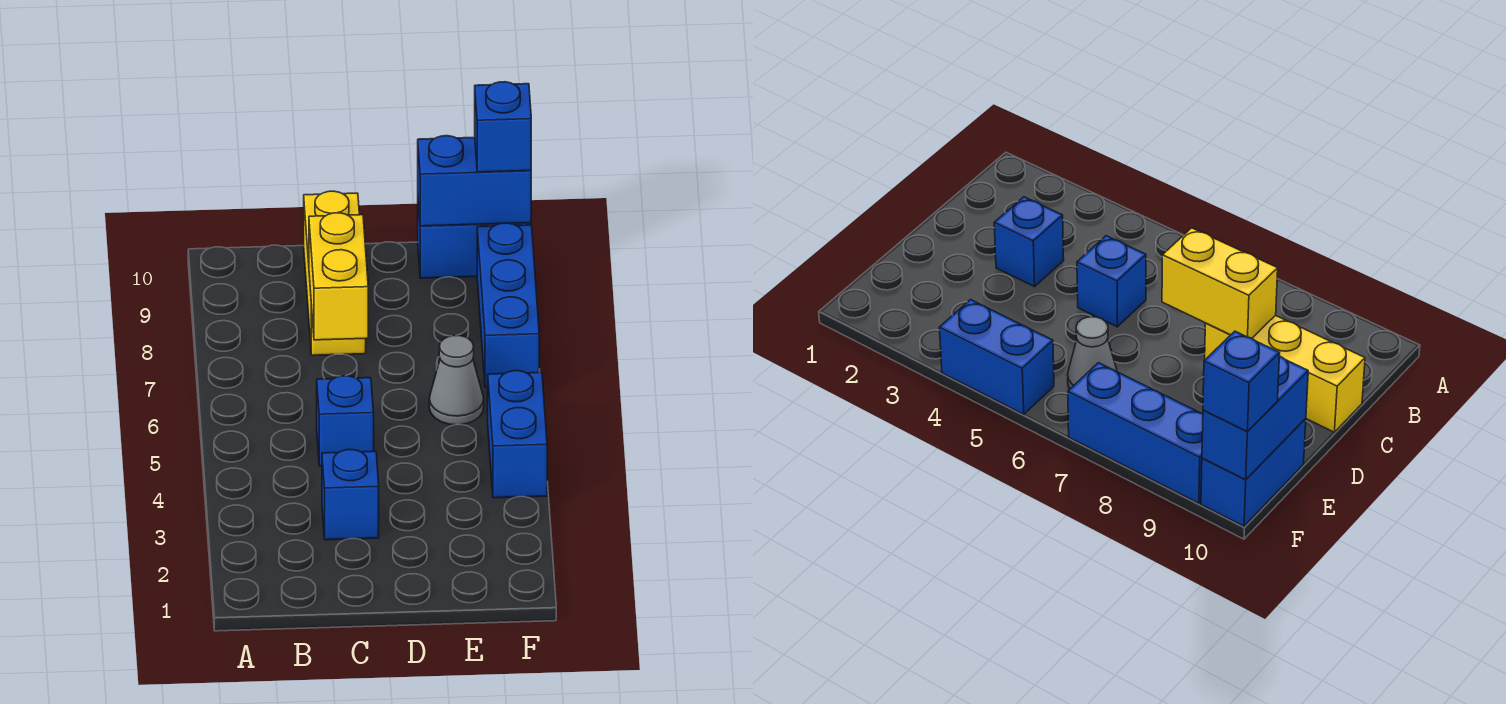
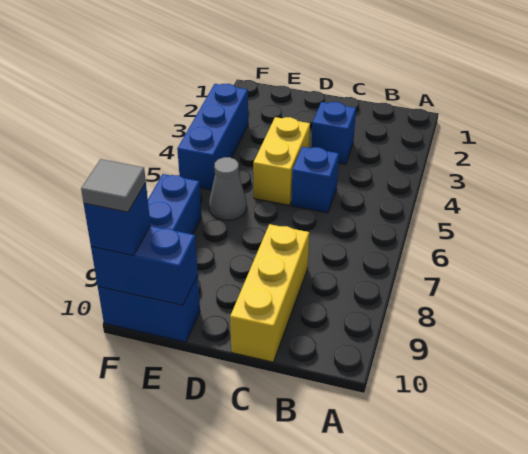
yellow brick C7:C8 level 2 -> yellow brick D4:D5 level 1
blue brick F4:F5 level 1 -> blue brick F3:F5 level 1
none -> grey tile F10 level 4

